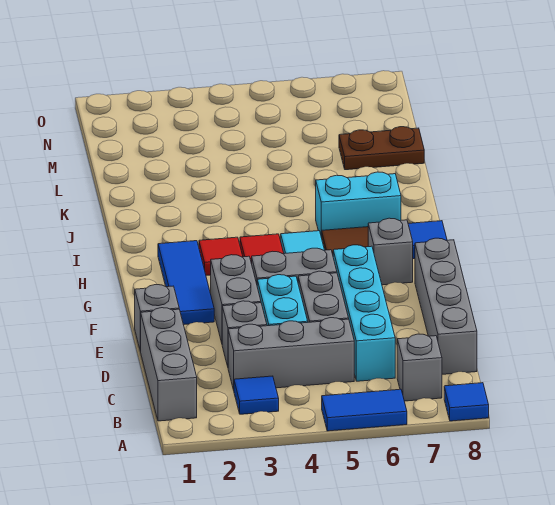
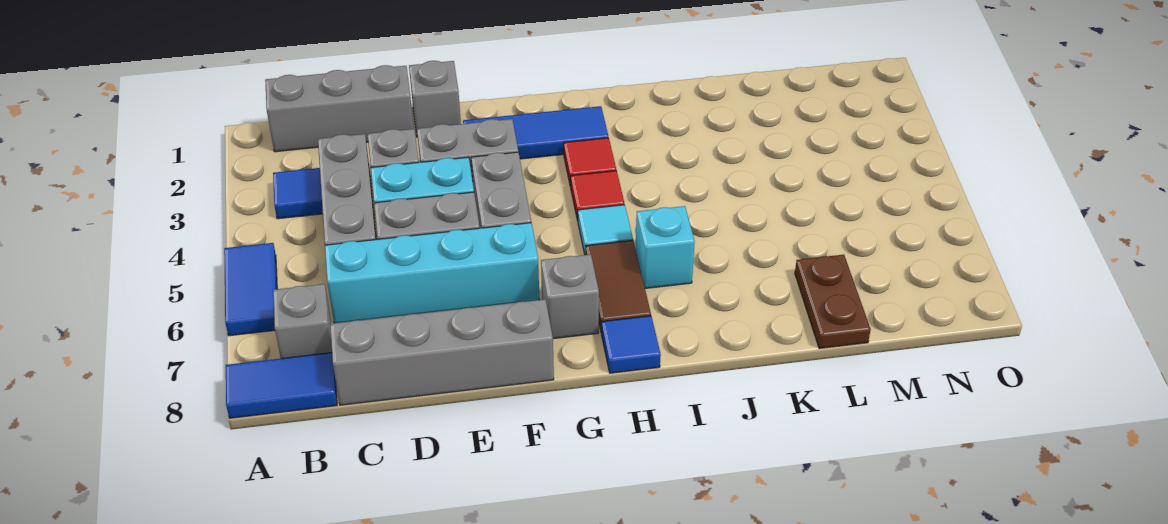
blue tile A8 level 1 -> blue tile A8:B8 level 1
cyan brick I6:I7 level 1 -> cyan brick I6 level 1

